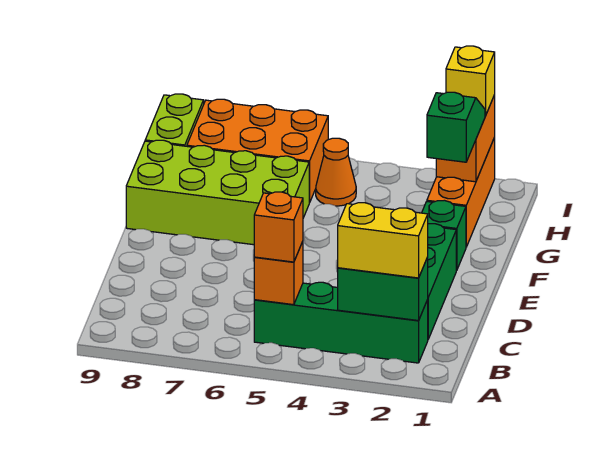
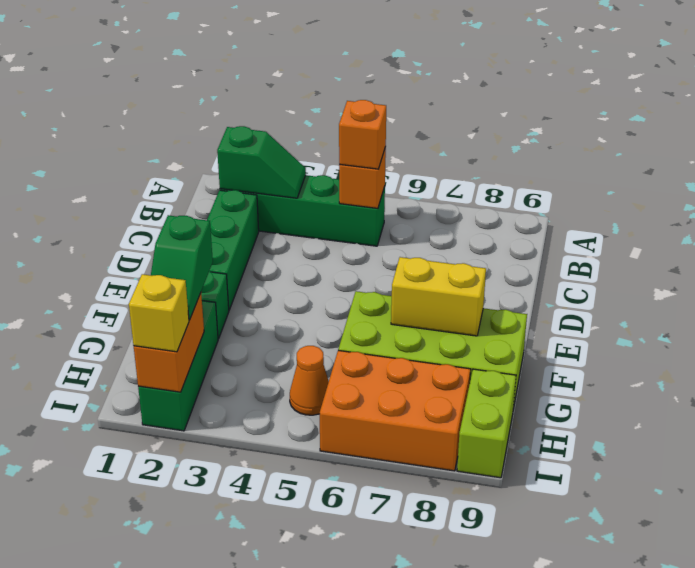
green brick B2:B3 level 2 -> green slope B2:B3 level 2 top 2
yellow brick B2:B3 level 3 -> yellow brick F7:F8 level 2
orange brick G2:I2 level 1 -> green brick G2:I2 level 1

